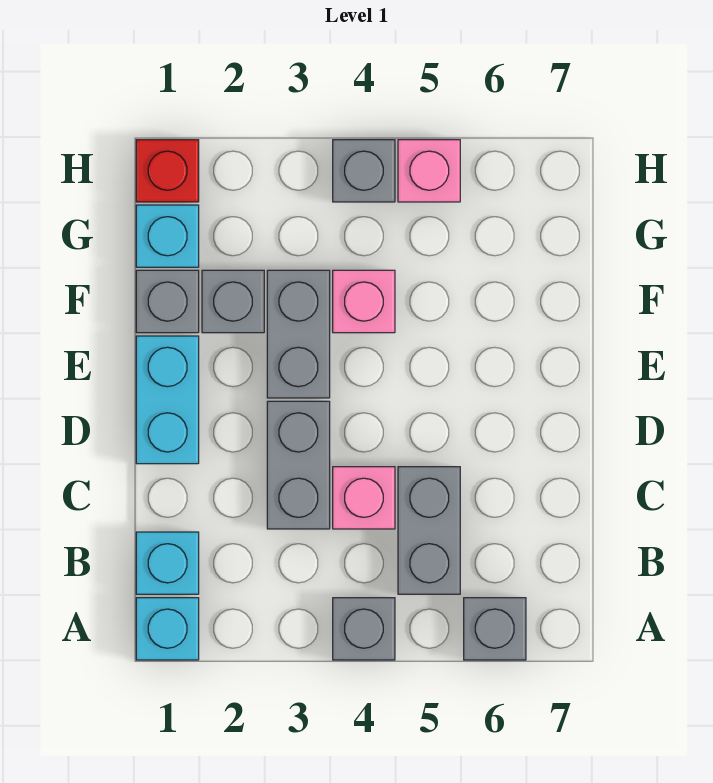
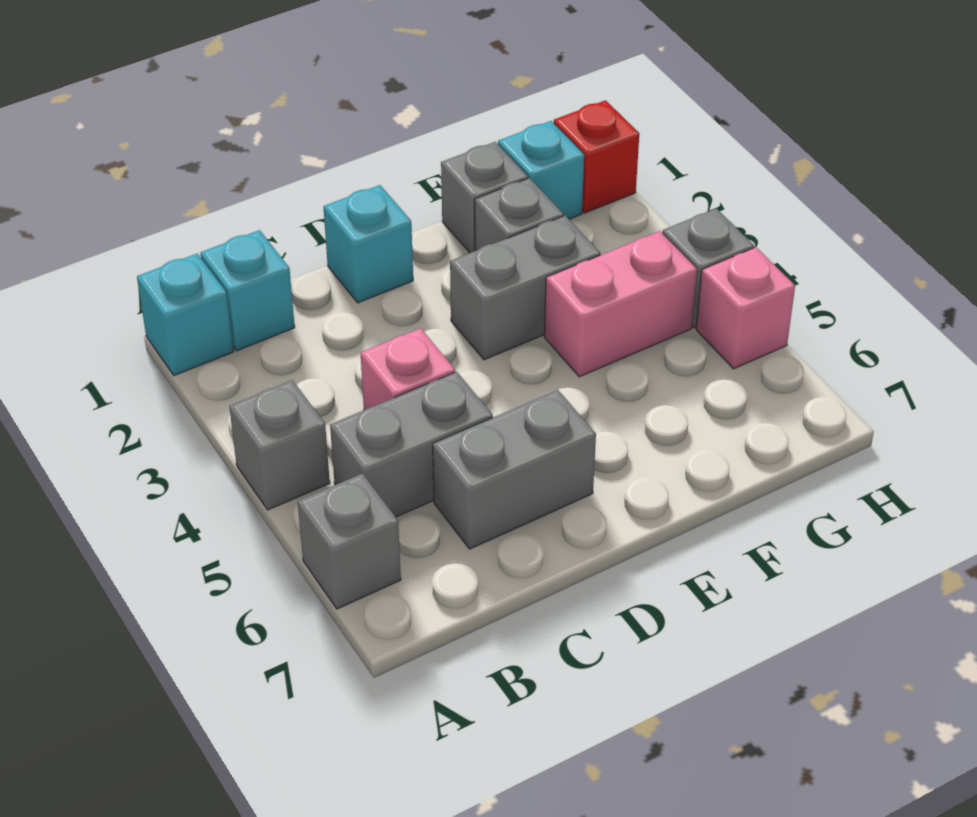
grey brick C3:D3 level 1 -> grey brick C6:D6 level 1
cyan brick D1:E1 level 1 -> cyan brick D1 level 1
pink brick F4 level 1 -> pink brick F4:G4 level 1

